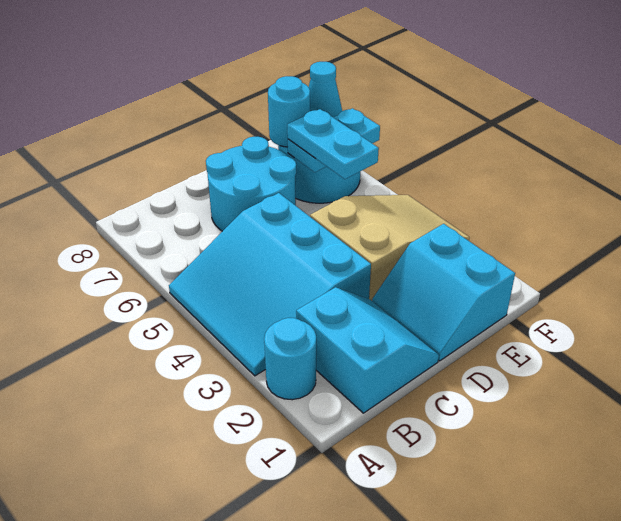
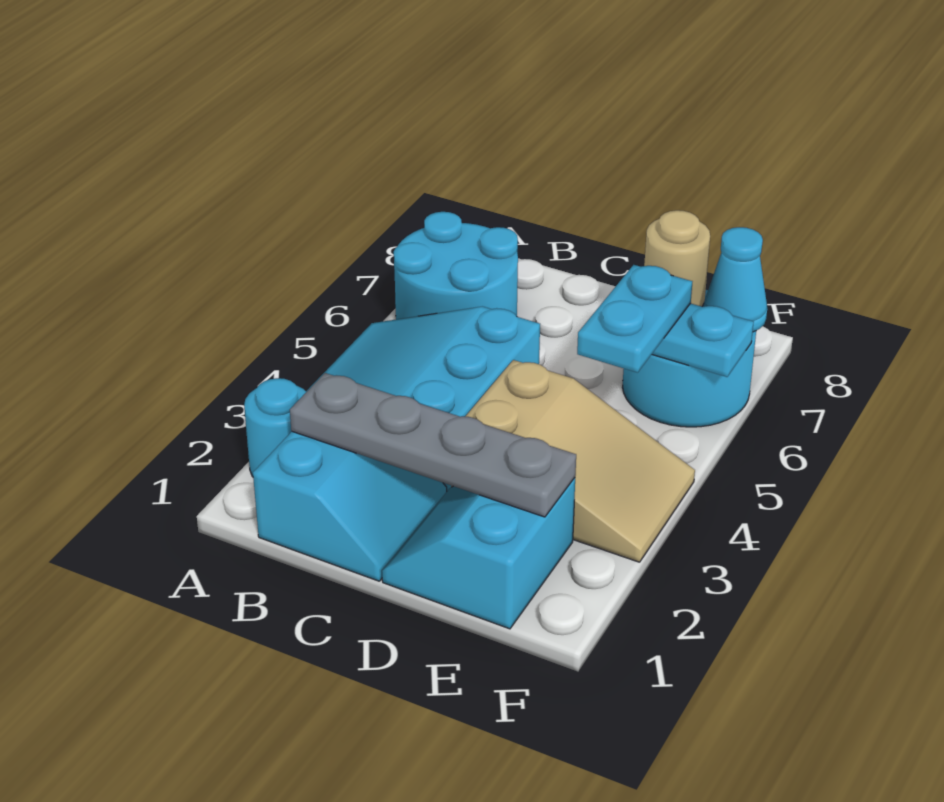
none -> grey plate B2:E2 level 2
cyan round brick C6:D7 level 1 -> cyan round brick A6:B7 level 1
cyan round brick E7 level 2 -> tan round brick E7 level 2

